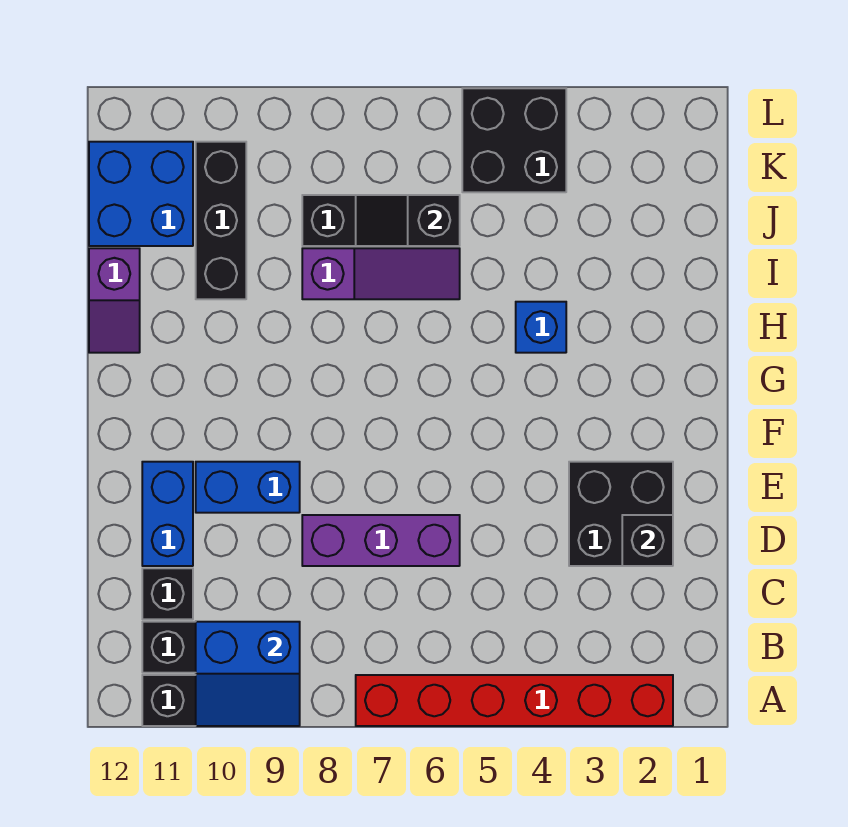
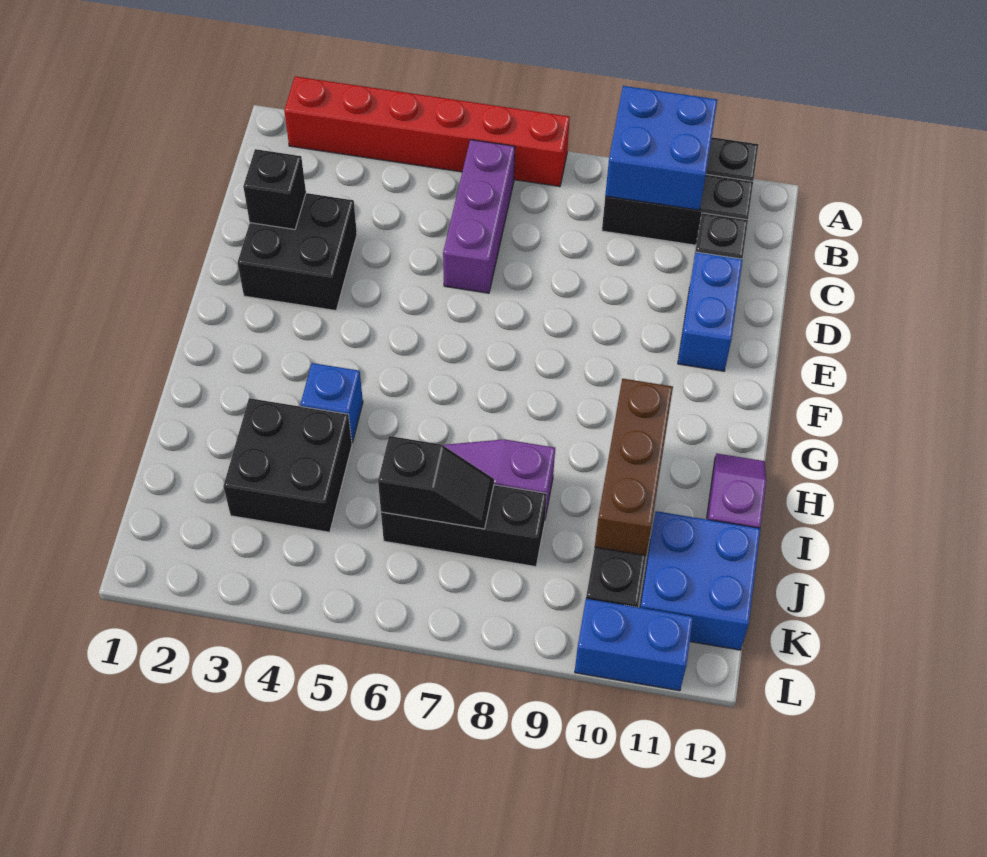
blue slope A9:B10 level 2 top B -> blue brick A9:B10 level 2
purple brick D6:D8 level 1 -> purple brick B6:D6 level 1
blue brick E9:E10 level 1 -> blue brick L10:L11 level 1
none -> brown brick H10:J10 level 2
black brick K4:L5 level 1 -> black brick I3:J4 level 1

